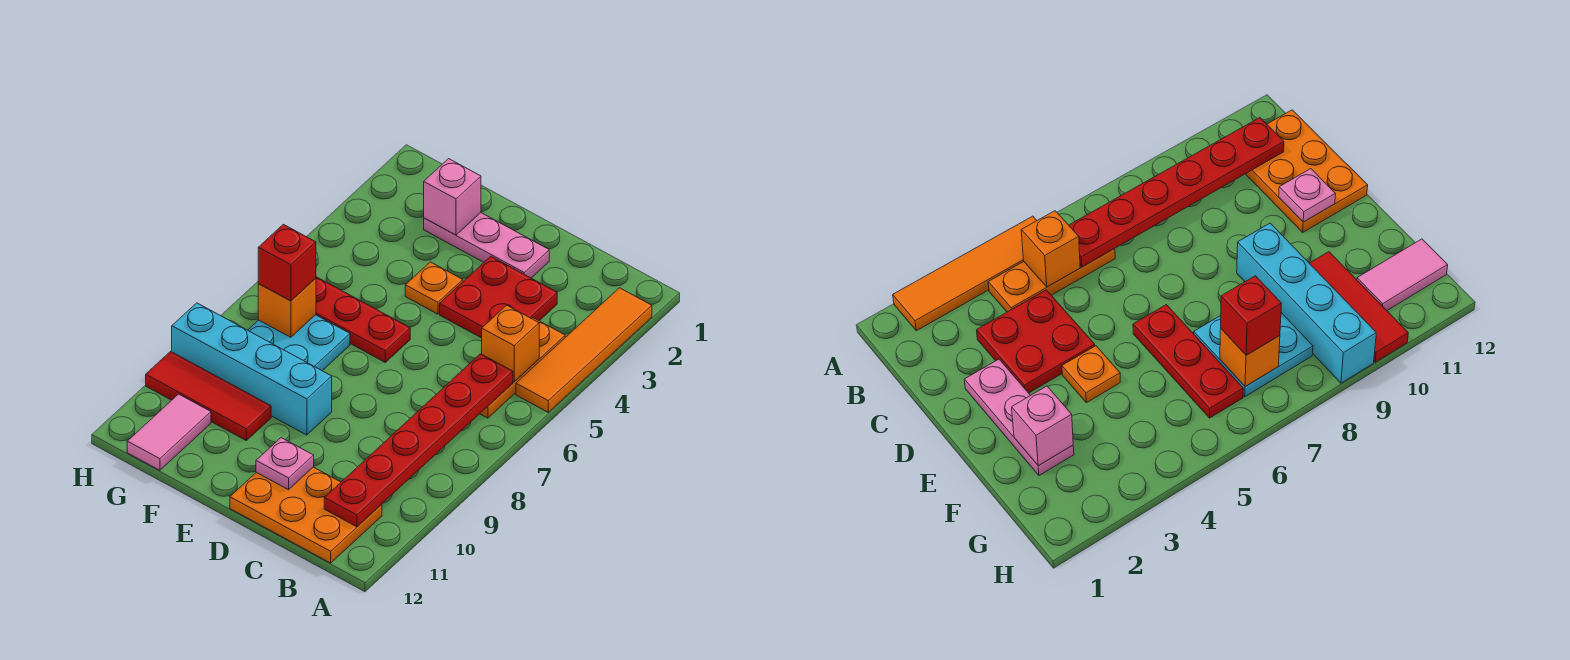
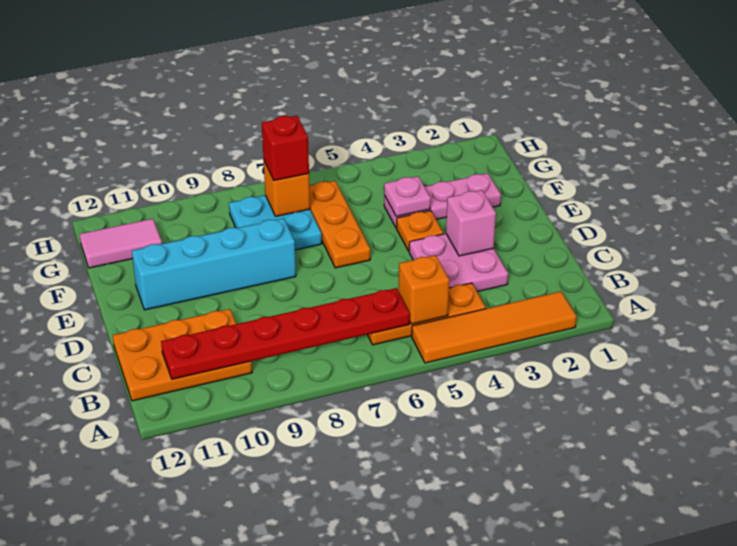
orange plate B11:D12 level 1 -> orange plate B10:C12 level 1
red plate C3:D4 level 1 -> pink plate C3:D4 level 1
pink plate D2:F2 level 1 -> pink plate F2:F4 level 1
pink plate D11 level 2 -> pink plate F4 level 2
red plate E6:G6 level 1 -> orange plate E6:G6 level 1
cyan brick E9:H9 level 1 -> cyan brick E8:E11 level 1
pink brick F2 level 2 -> pink brick D3 level 2
red tile F10:H10 level 1 -> none

